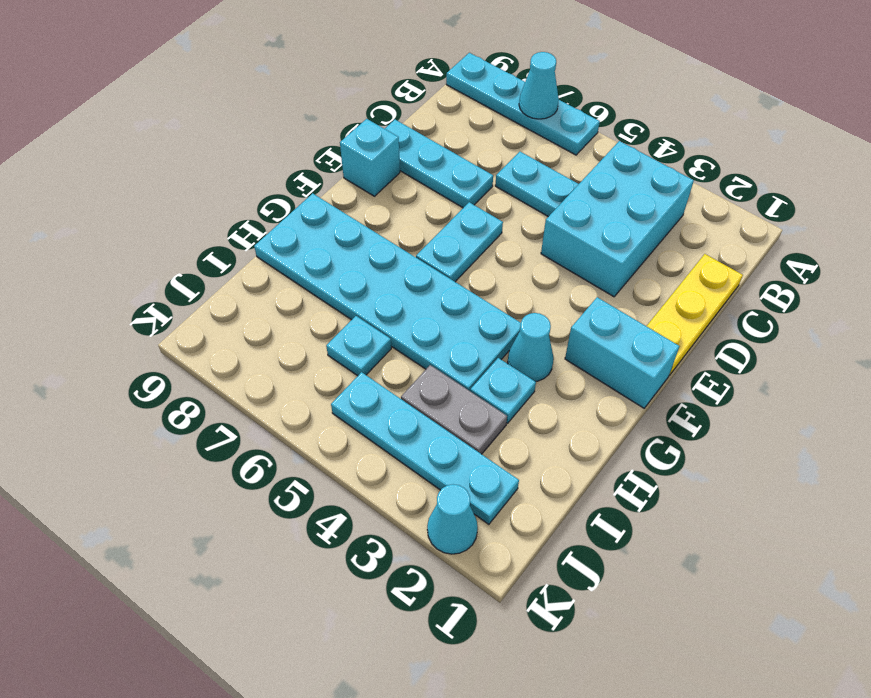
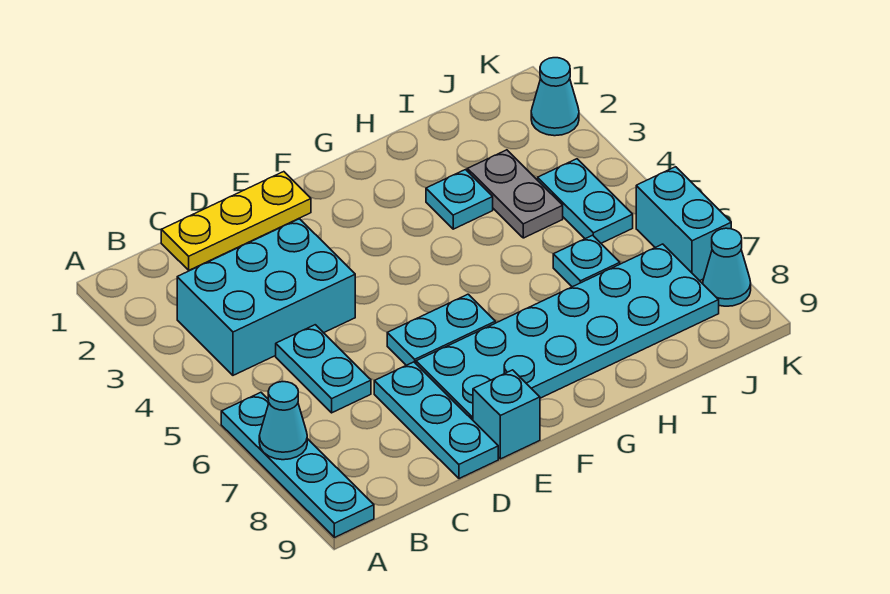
cyan brick F1:F2 level 1 -> cyan brick K6:K7 level 1
cyan cone G3 level 1 -> cyan cone K8 level 1
cyan plate G4:H9 level 1 -> cyan plate E7:J8 level 1
cyan plate J2:J5 level 1 -> cyan plate J4:J5 level 1

